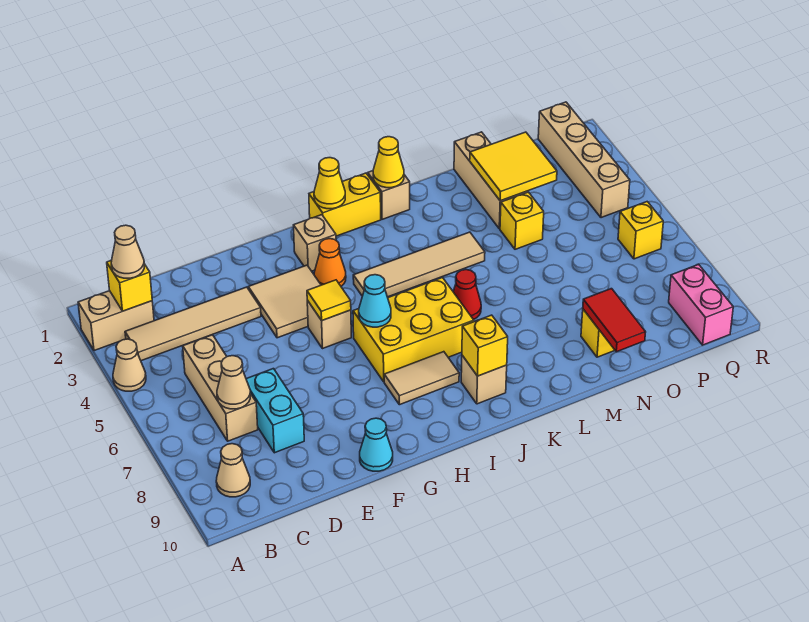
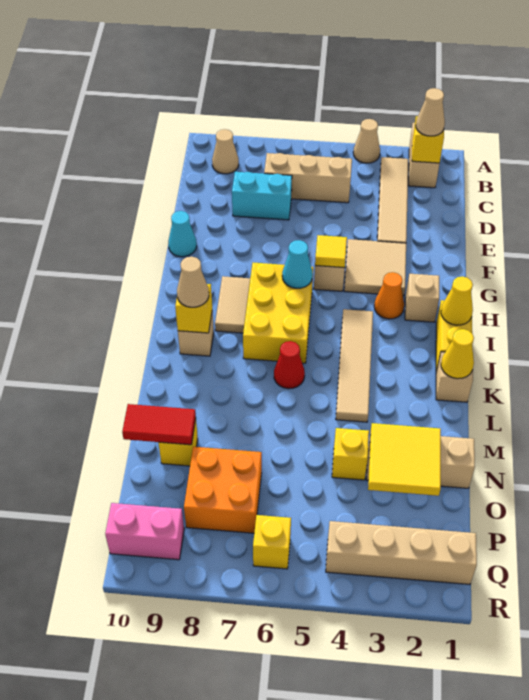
tan cone C7 level 2 -> tan cone J9 level 3
none -> orange brick O7:P8 level 1

